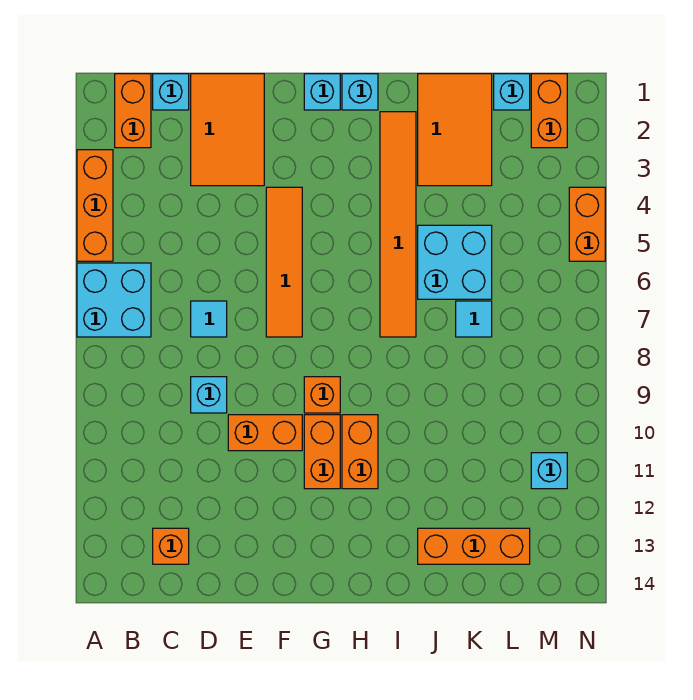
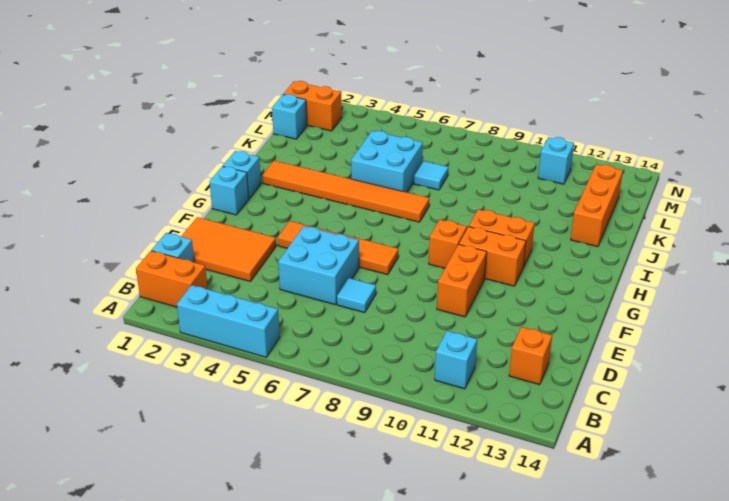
orange brick A3:A5 level 1 -> cyan brick A3:A5 level 1
cyan brick A6:B7 level 1 -> cyan brick D5:E6 level 1
cyan brick D9 level 1 -> cyan brick B11 level 1
orange tile J1:K3 level 1 -> none
orange brick N4:N5 level 1 -> none

